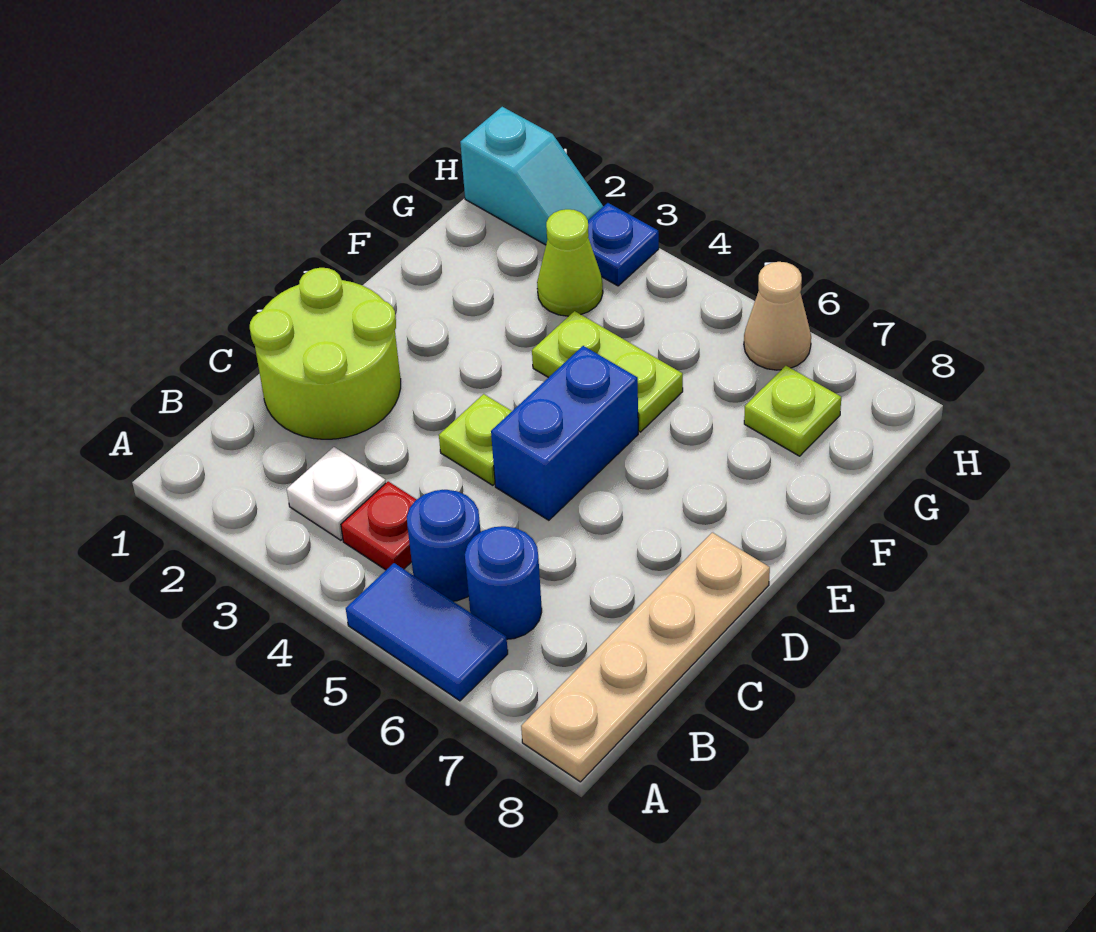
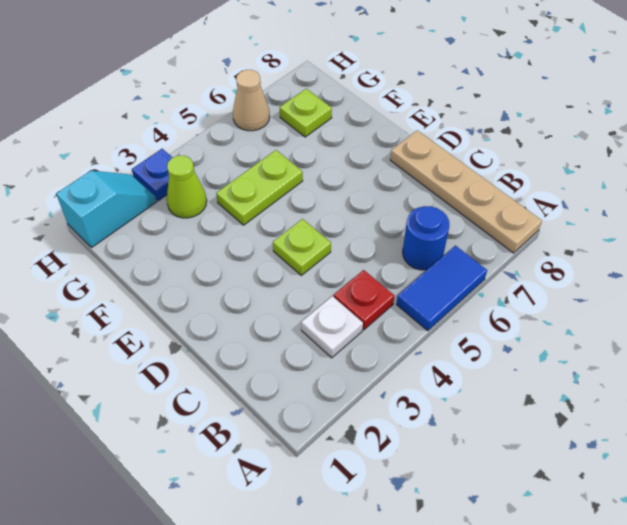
blue round brick B5 level 1 -> none
lime round brick C1:D2 level 1 -> none
blue brick D5:E5 level 1 -> none

